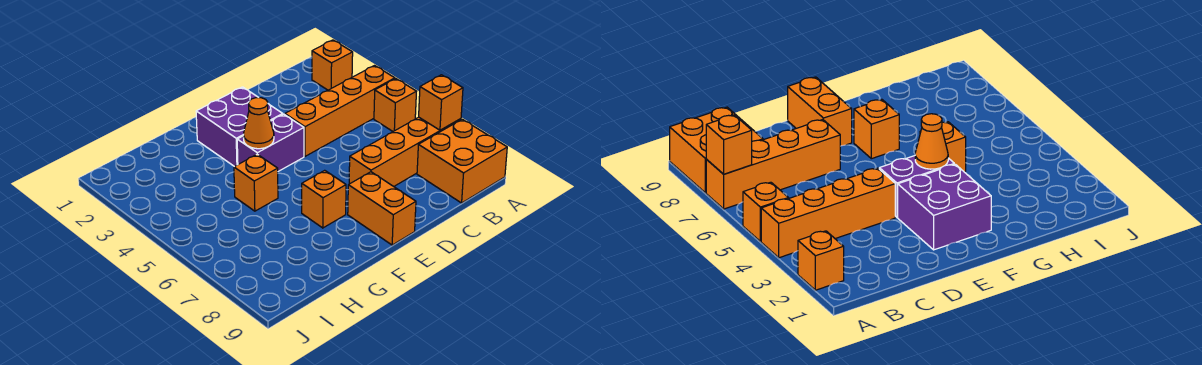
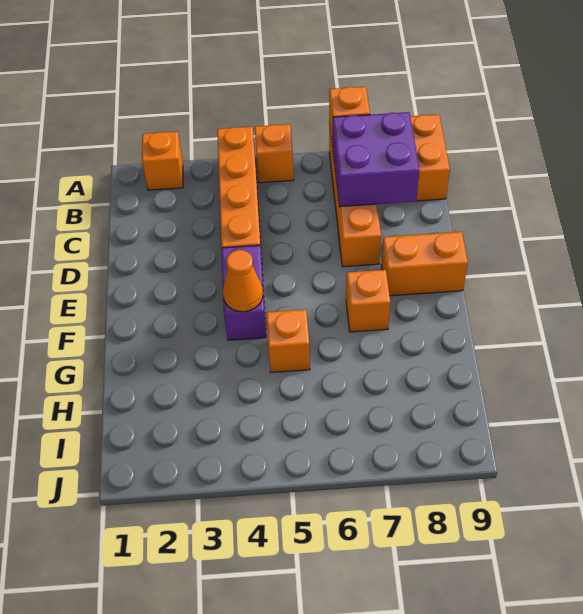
purple brick E2:F3 level 1 -> purple brick B7:C8 level 2

